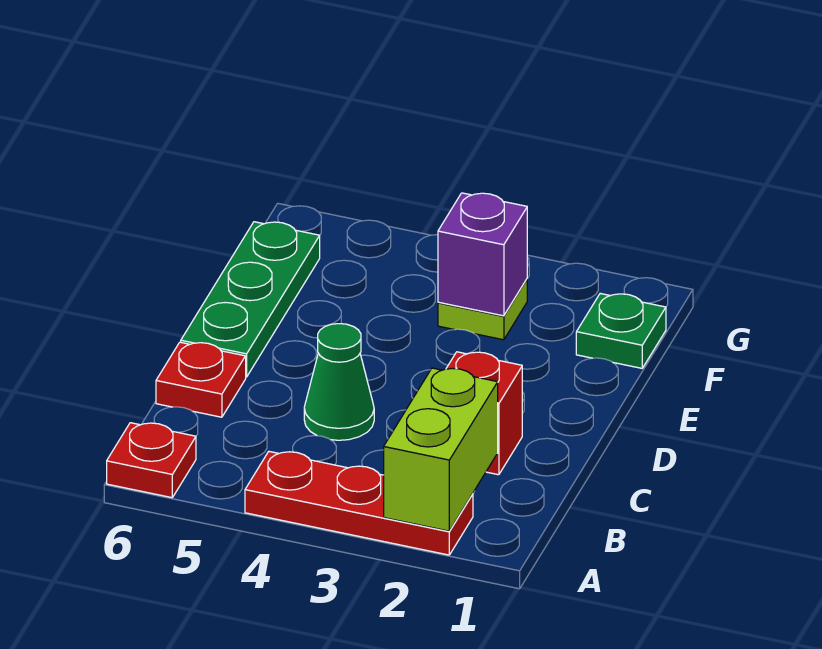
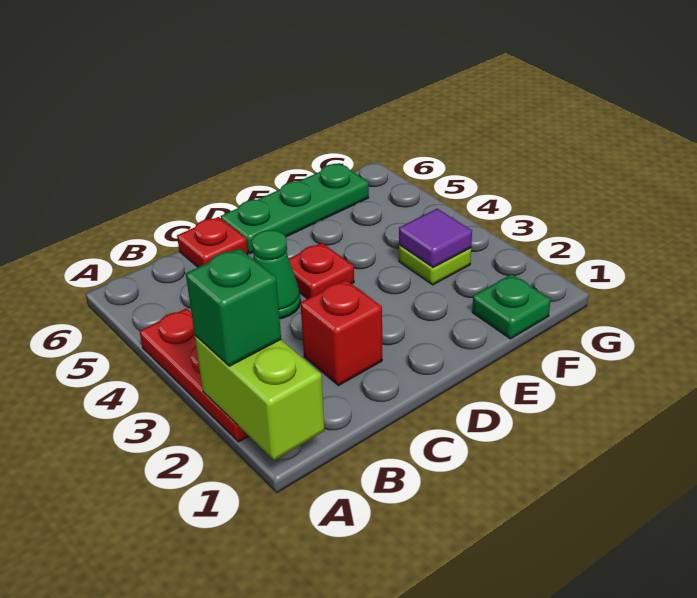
lime brick A2:B2 level 2 -> lime brick A1:A2 level 2
none -> green brick A2 level 3
red plate A6 level 1 -> red plate D4 level 1
purple brick F3 level 2 -> purple tile F3 level 2

